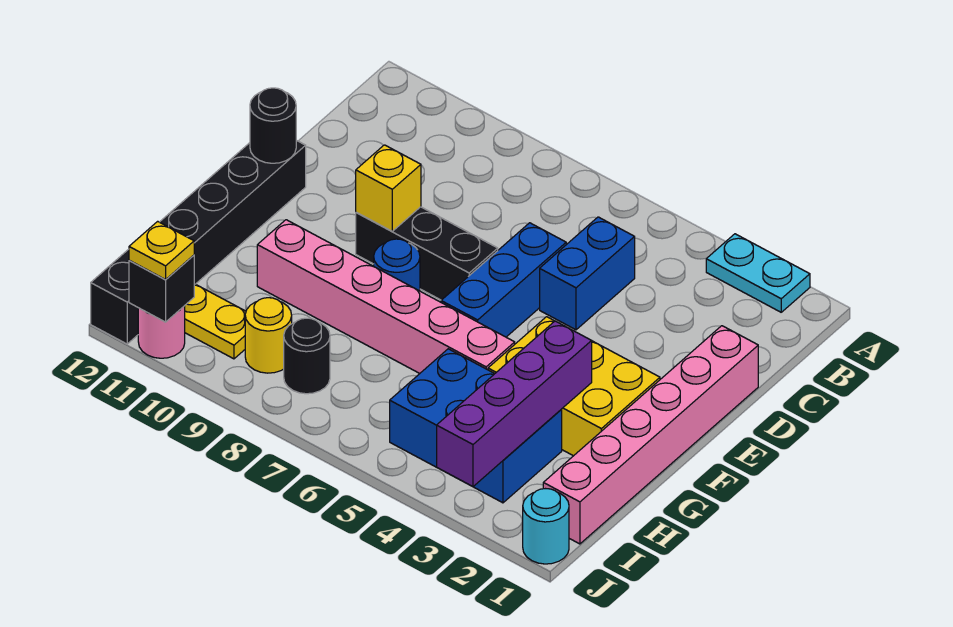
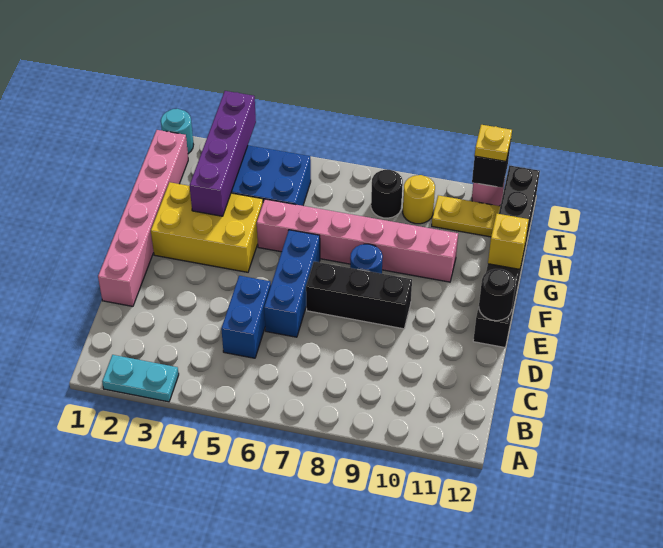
yellow brick E9 level 2 -> yellow brick G12 level 2

